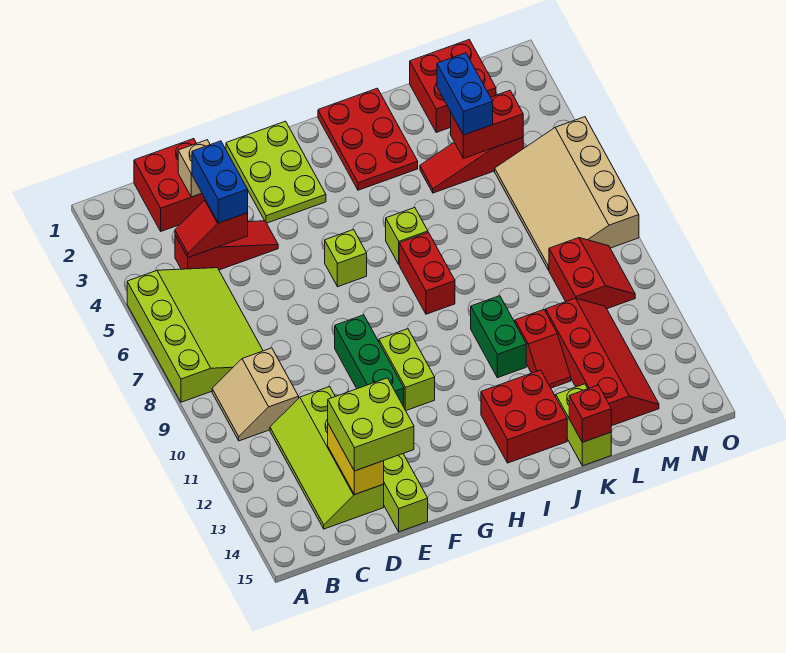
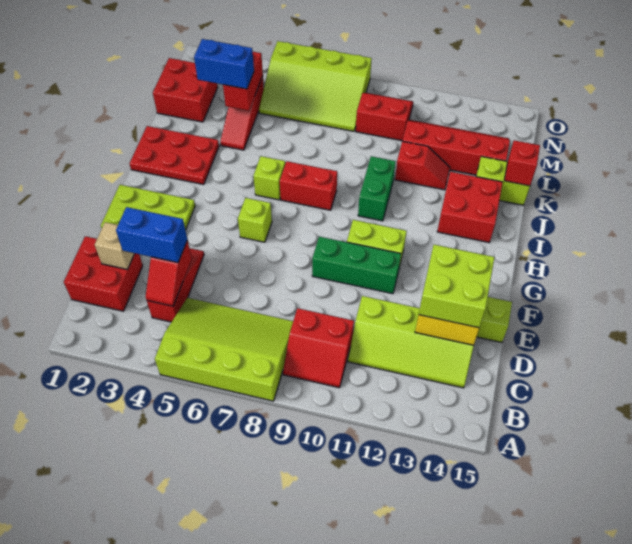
tan slope B9:C10 level 1 top C -> red slope B9:C10 level 1 top C
green brick J10:J11 level 1 -> green brick I10:J10 level 1
tan slope M5:O8 level 1 top O -> lime slope M5:O8 level 1 top O

